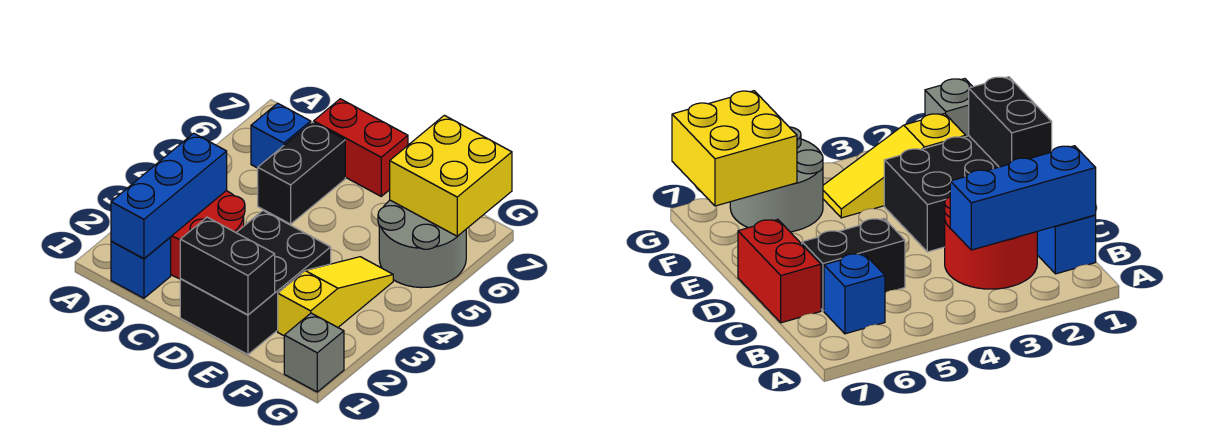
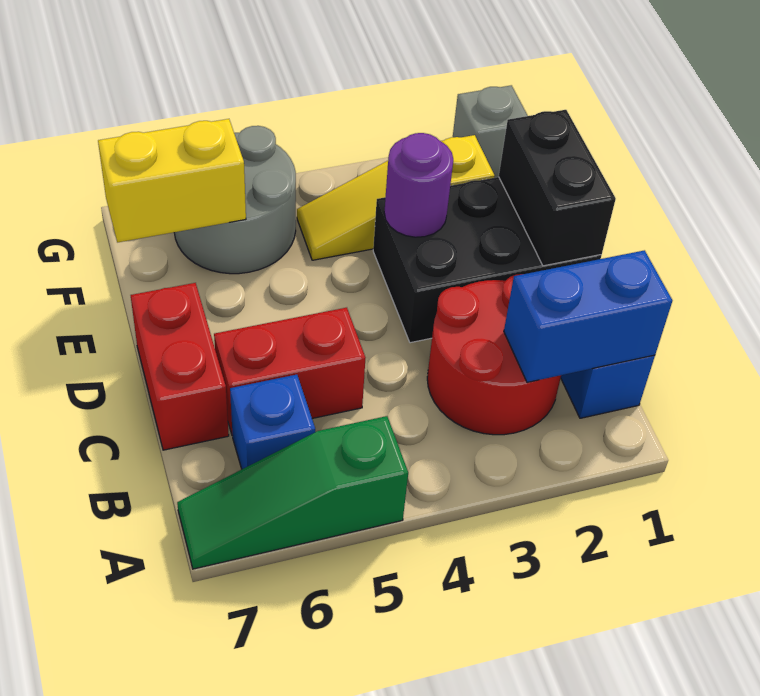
none -> green slope A5:A7 level 1 top 5
blue brick B1:B3 level 2 -> blue brick B1:B2 level 2
black brick C5:C6 level 1 -> red brick C5:C6 level 1
none -> purple round brick E3 level 2
yellow brick F6:G7 level 2 -> yellow brick F6:F7 level 2

